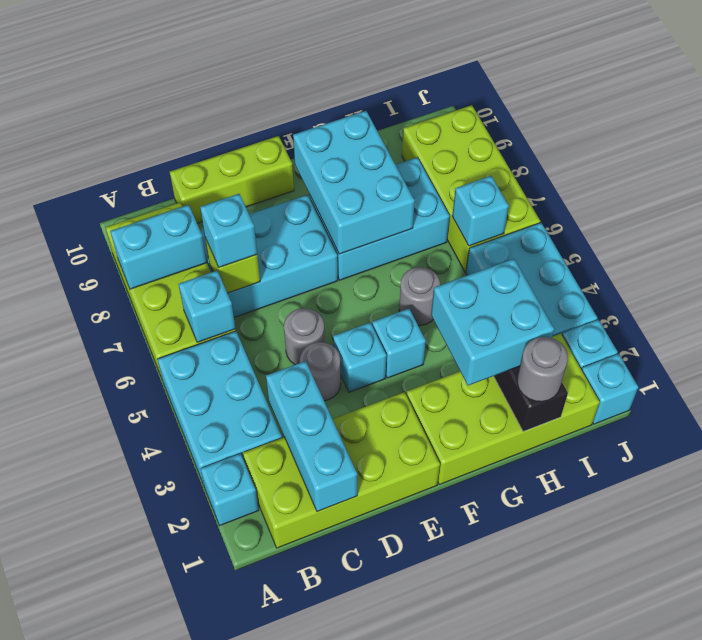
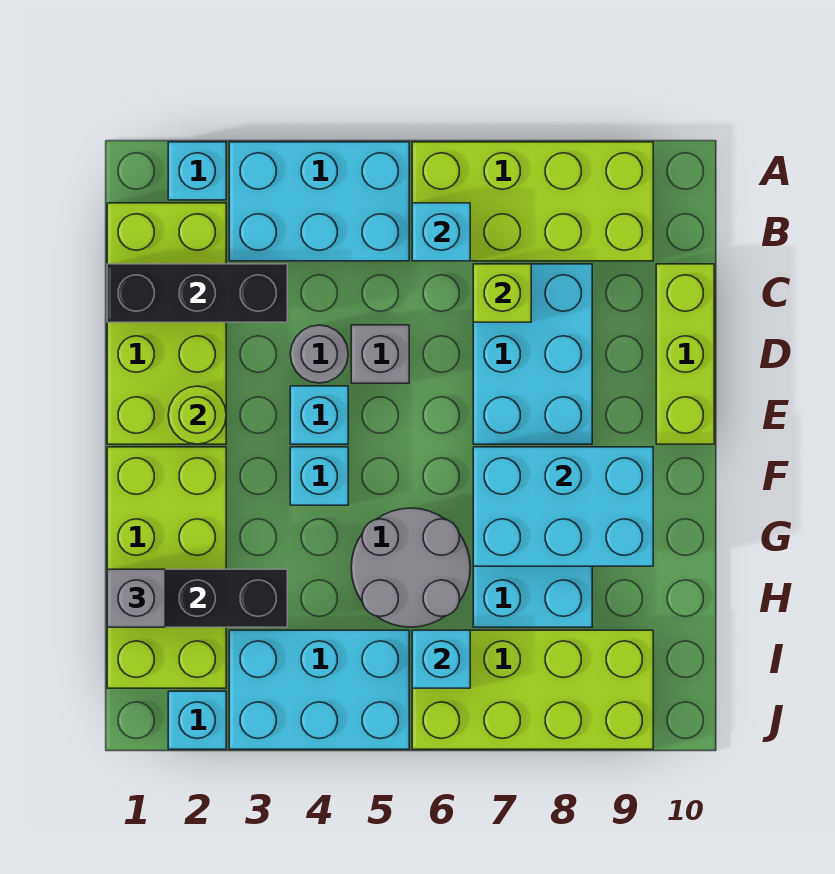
cyan brick A8:B8 level 2 -> none
cyan brick C1:C3 level 2 -> black brick C1:C3 level 2
cyan brick C7 level 3 -> none
grey round brick D5 level 1 -> grey brick D5 level 1
none -> lime round brick E2 level 2
cyan brick G2:H3 level 3 -> none
grey round brick G5 level 1 -> grey round brick G5:H6 level 1
grey round brick H1 level 3 -> grey brick H1 level 3
cyan brick J1 level 1 -> none

